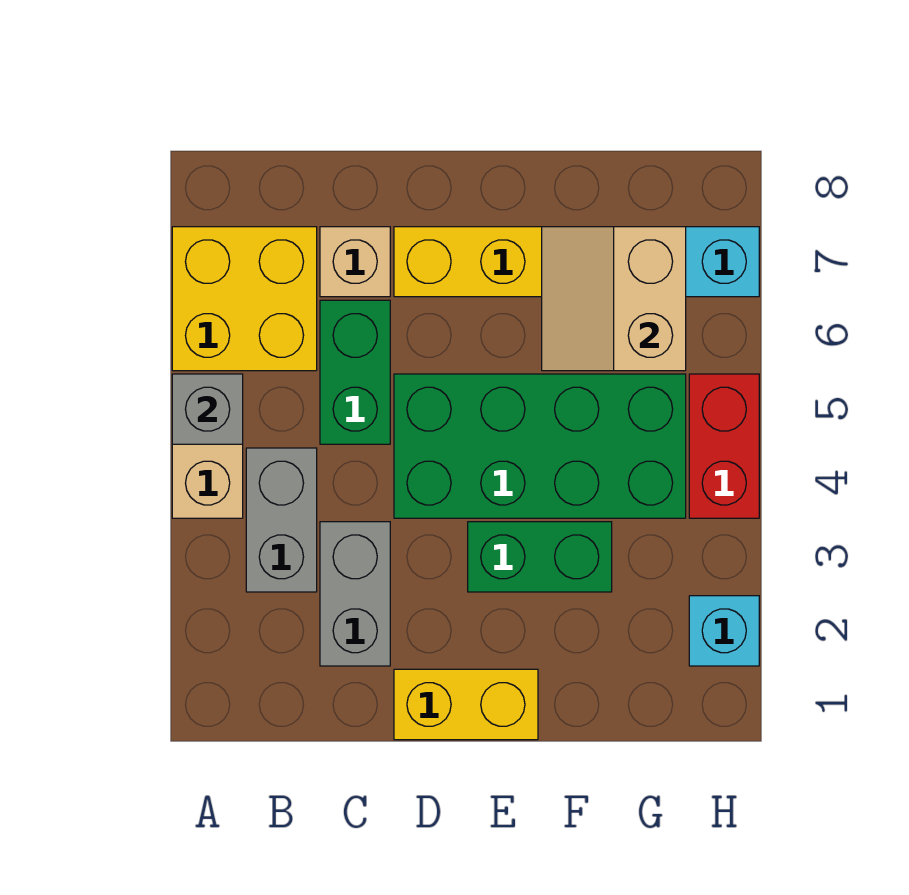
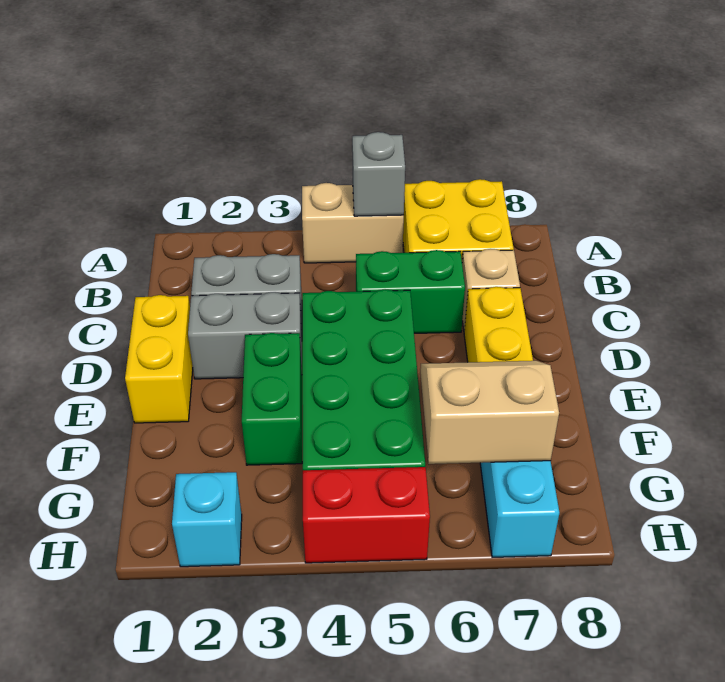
grey brick B3:B4 level 1 -> grey brick D2:D3 level 1

